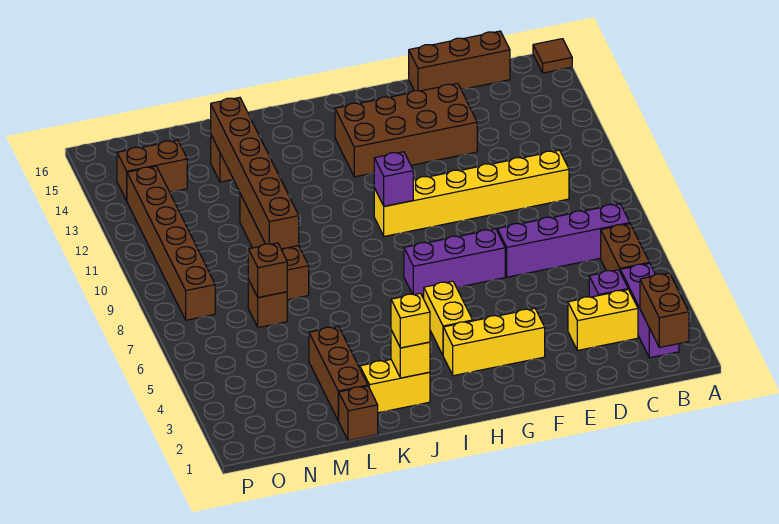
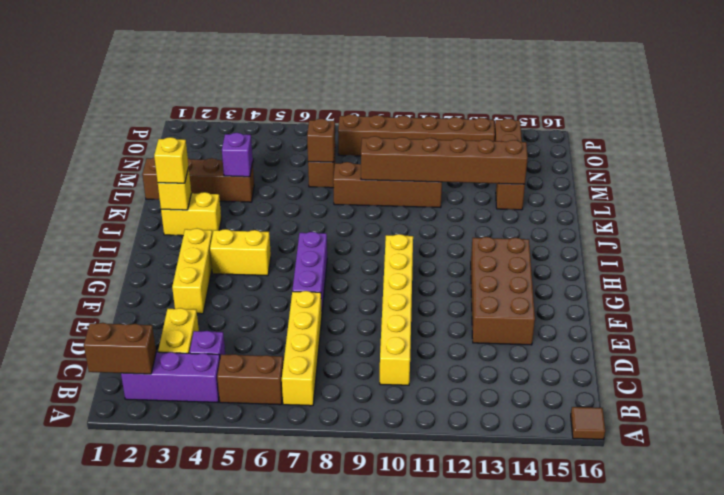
purple brick B7:E7 level 1 -> yellow brick B7:E7 level 1
brown brick C16:E16 level 1 -> none
purple brick H10 level 2 -> purple brick L4 level 2
yellow brick J2:K2 level 1 -> yellow brick J2:J3 level 1

